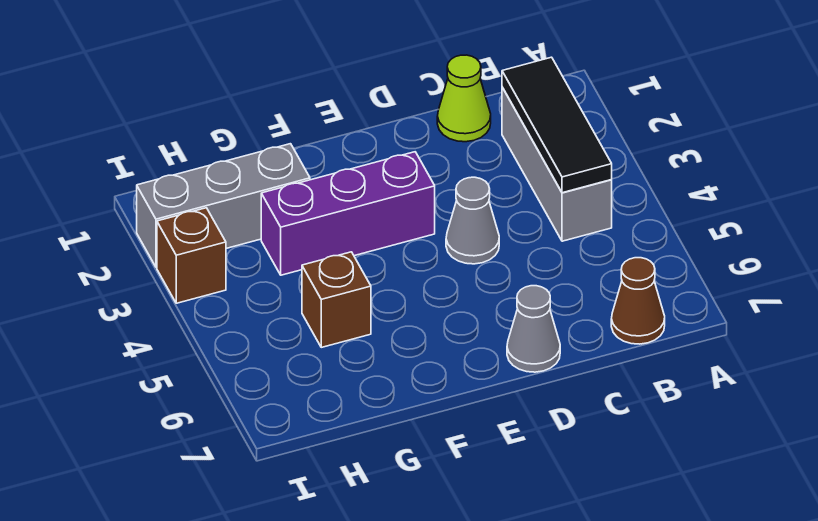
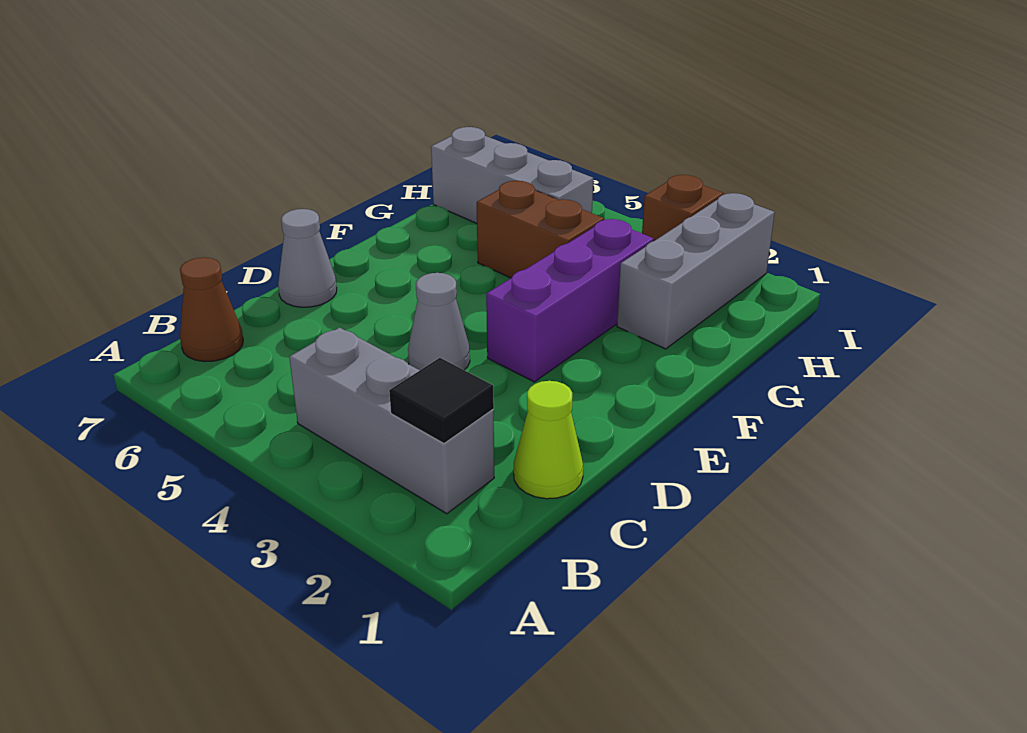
black tile B2:B4 level 2 -> black tile B2 level 2
brown brick G5 level 1 -> brown brick G4:G5 level 1
none -> grey brick H5:H7 level 1

